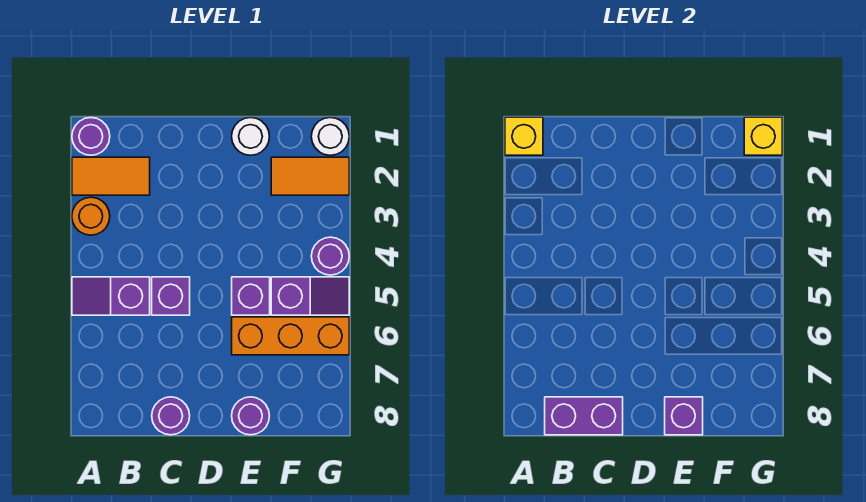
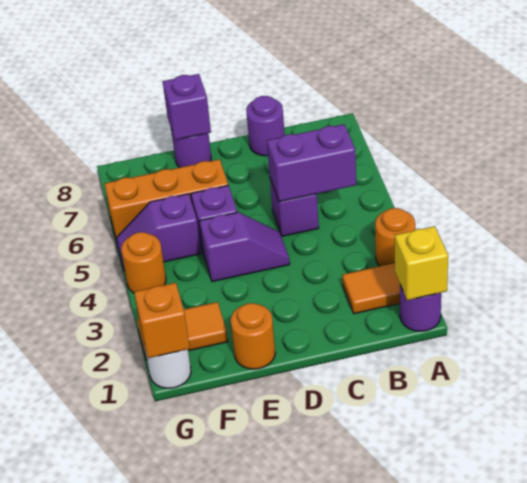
purple slope A5:B5 level 1 top B -> purple slope D4:E4 level 1 top E
purple brick B8:C8 level 2 -> purple brick B5:C5 level 2
white round brick E1 level 1 -> orange round brick E1 level 1
yellow brick G1 level 2 -> orange brick G1 level 2
purple round brick G4 level 1 -> orange round brick G4 level 1

